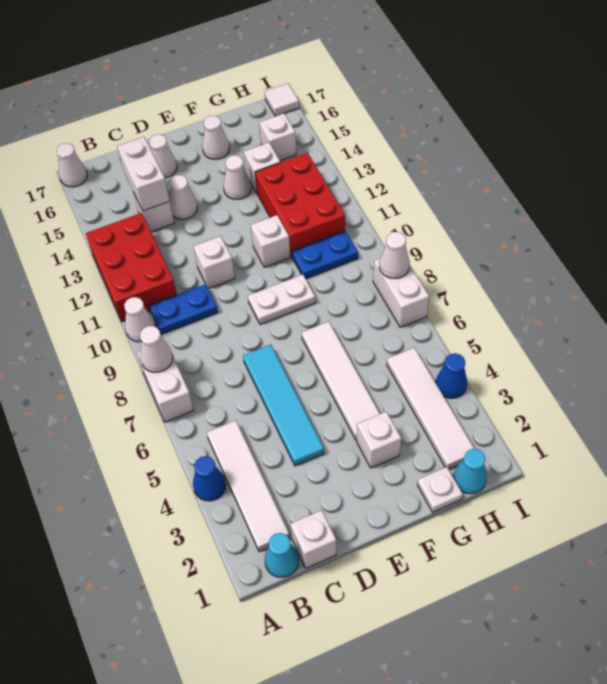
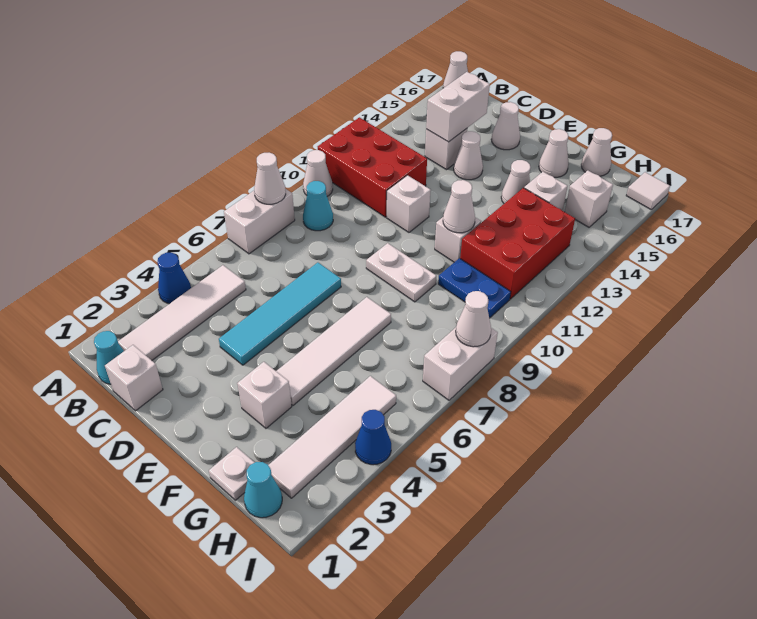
red brick A11:B13 level 1 -> red brick A11:C12 level 1
none -> cyan cone B9 level 1
blue plate B10:C10 level 1 -> none
none -> white cone F11 level 2
none -> white cone G17 level 1

